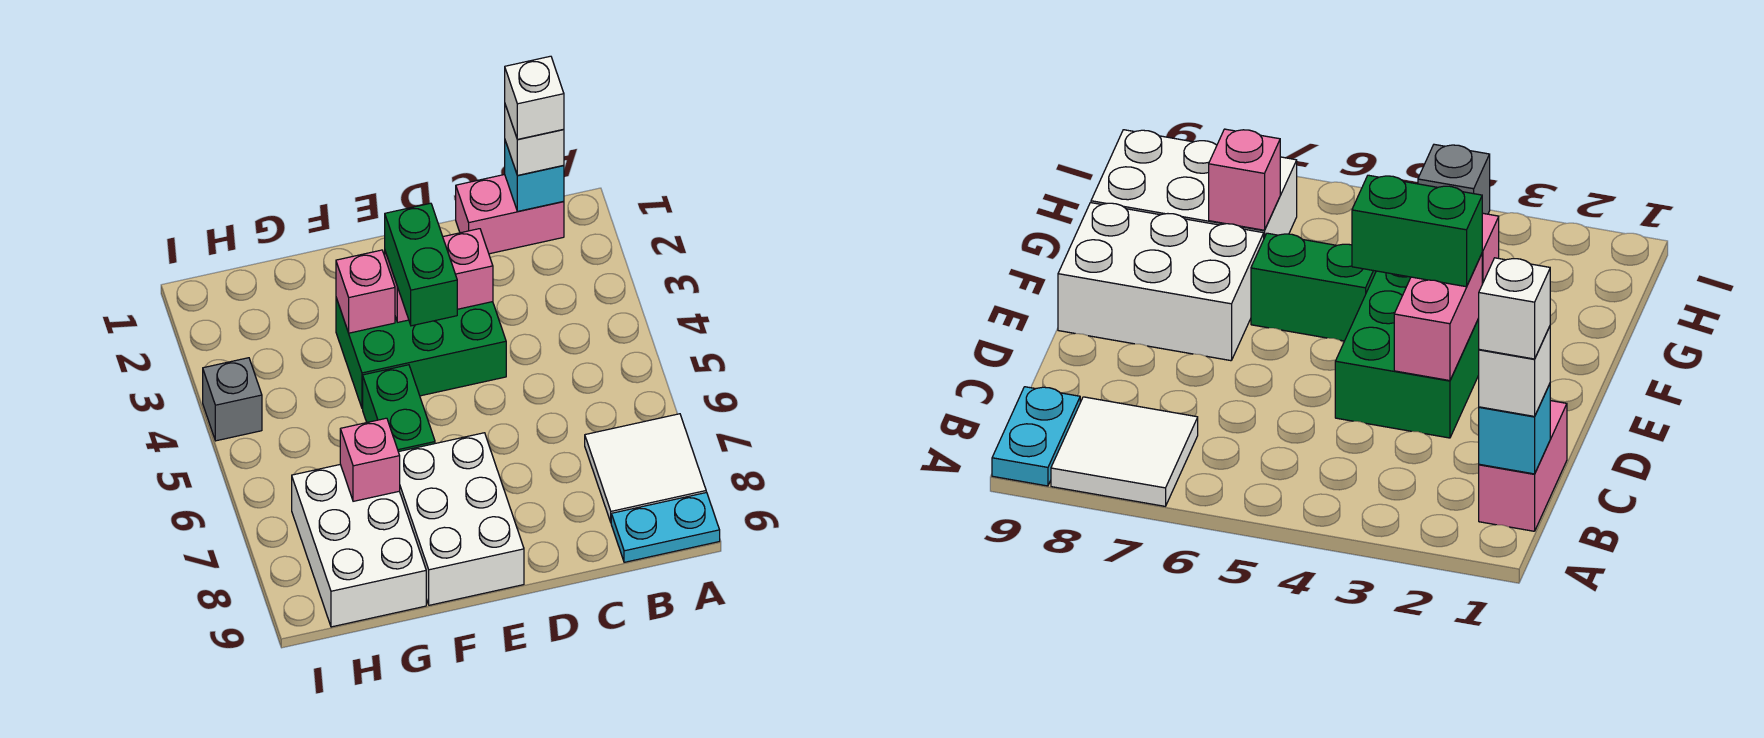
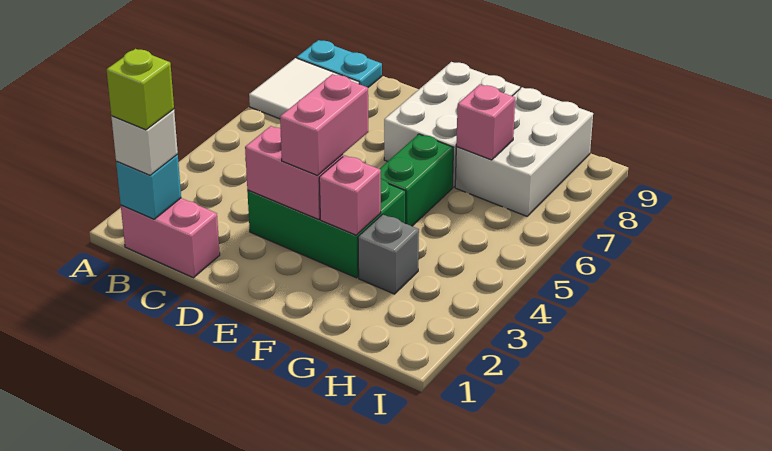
white brick B1 level 4 -> lime brick B1 level 4
green brick E3:E4 level 3 -> pink brick E3:E4 level 3
grey brick I4 level 1 -> grey brick G3 level 1

